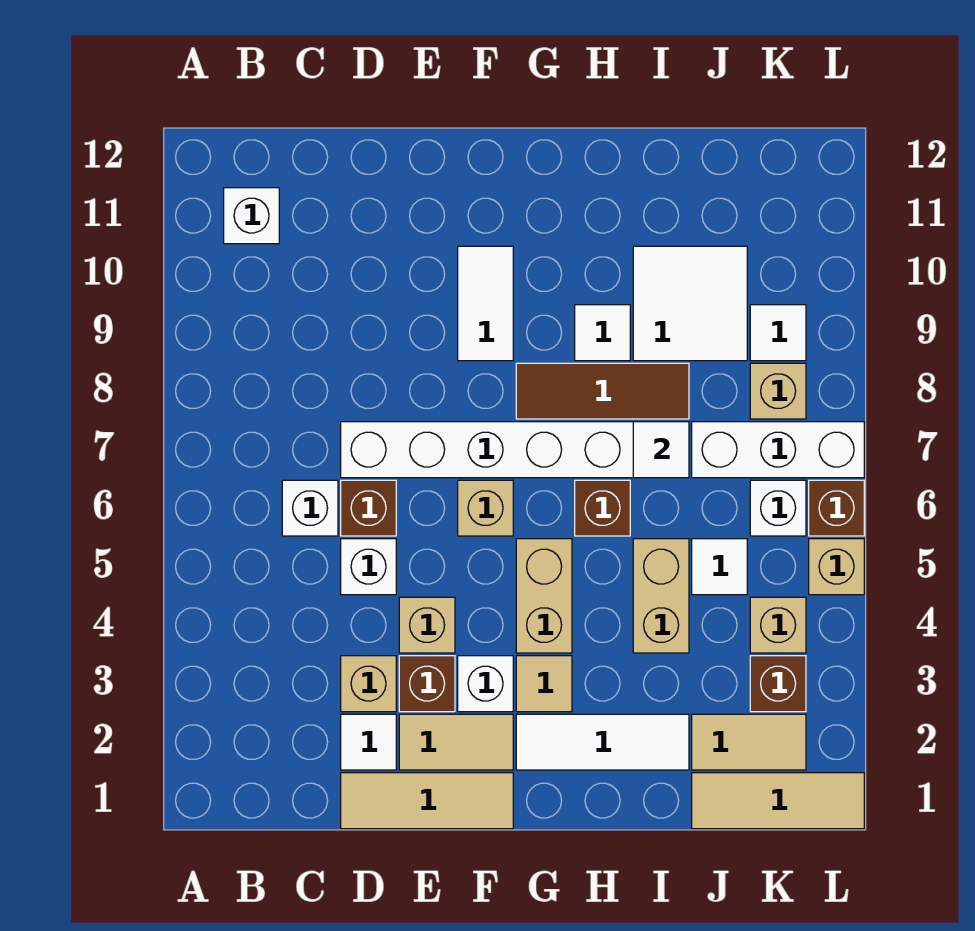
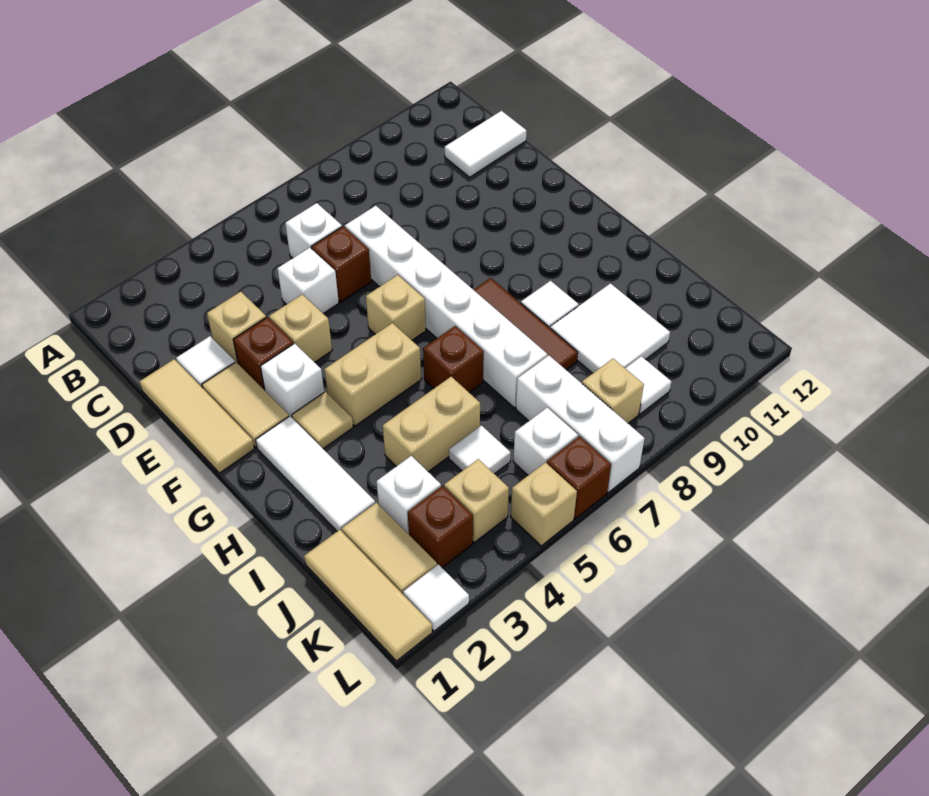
white brick B11 level 1 -> white brick J3 level 1
white tile F9:F10 level 1 -> white tile C11:C12 level 1
white tile I7 level 2 -> white tile L2 level 1

